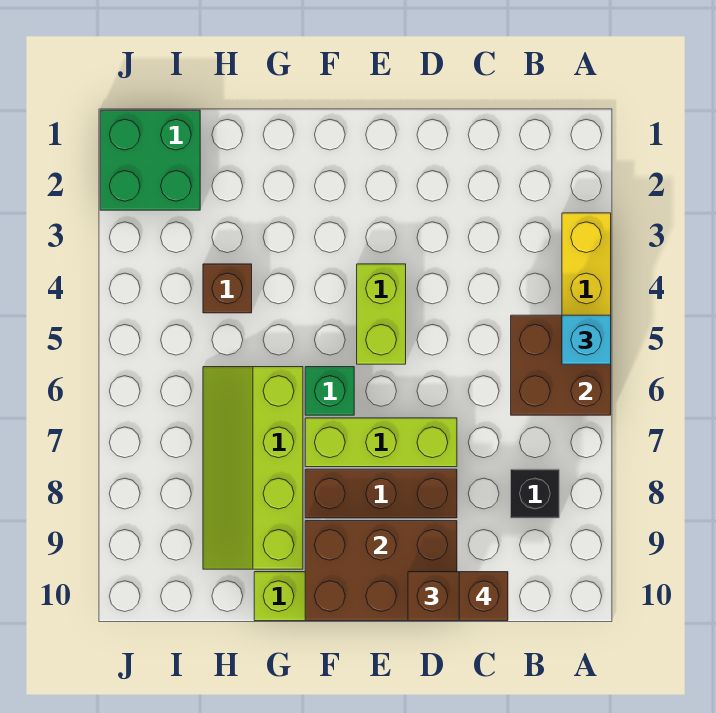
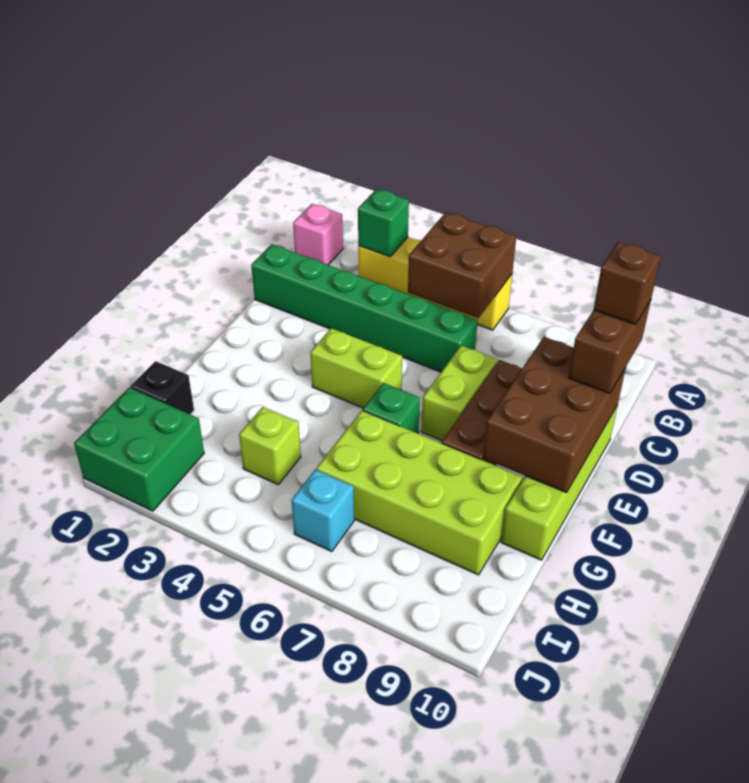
none -> pink brick A1 level 1
none -> green brick A3 level 2
cyan brick A5 level 3 -> cyan brick I6 level 1
black brick B8 level 1 -> black brick H1 level 1
none -> green brick C1:C6 level 1
lime brick D7:F7 level 1 -> lime brick D7:E7 level 1
lime slope G6:H9 level 1 top G -> lime brick G6:H9 level 1
brown brick H4 level 1 -> lime brick H4 level 1

